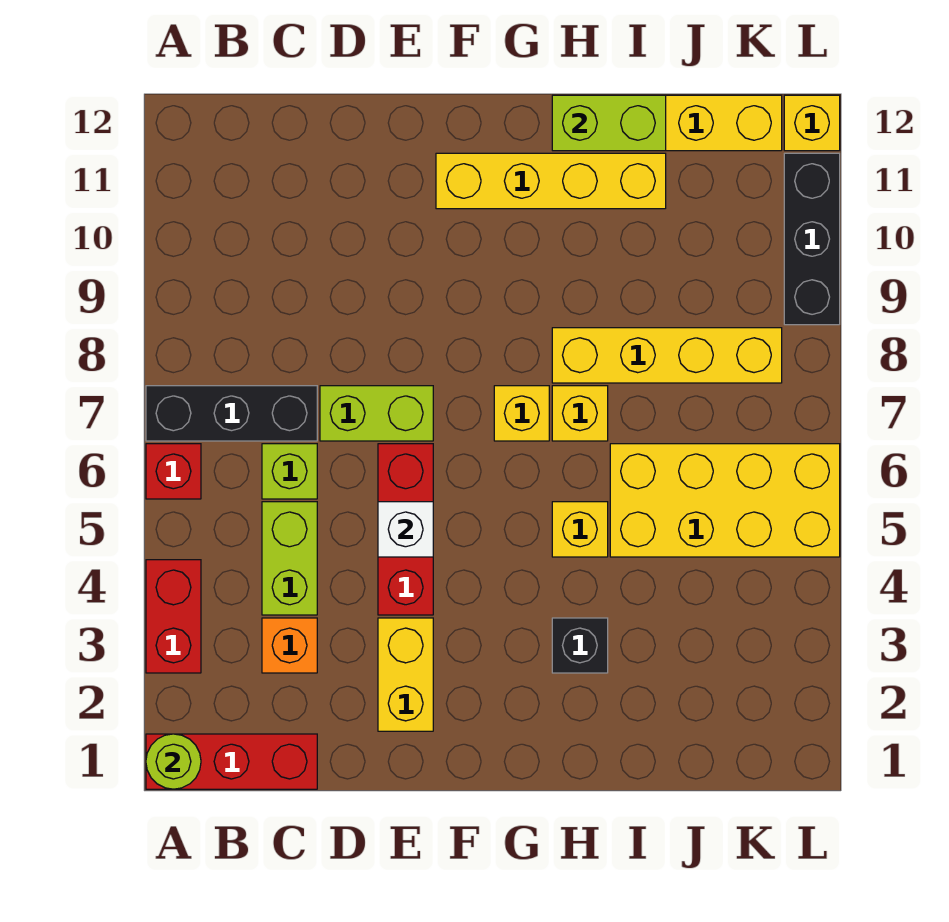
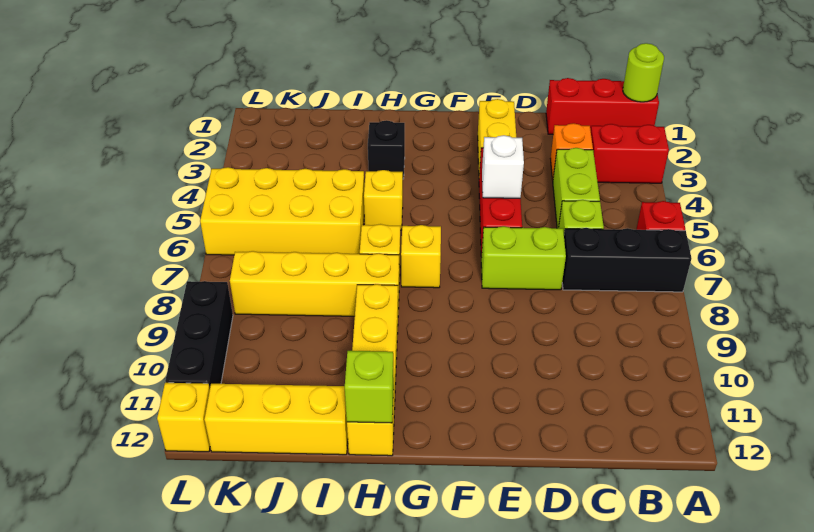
red brick A3:A4 level 1 -> red brick A3:B3 level 1
yellow brick F11:I11 level 1 -> yellow brick H9:H12 level 1
lime brick H12:I12 level 2 -> lime brick H12 level 2

